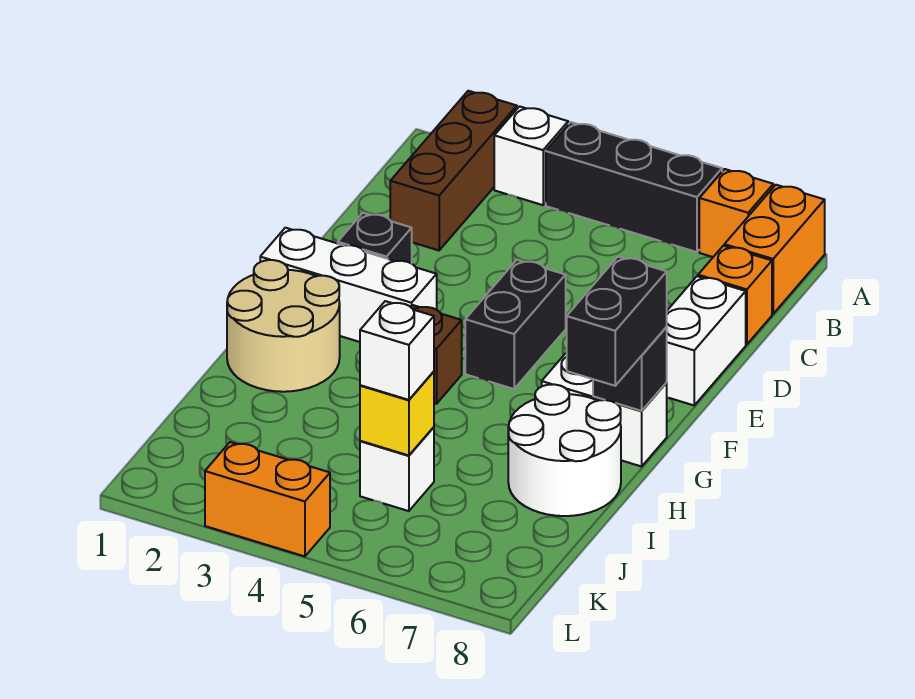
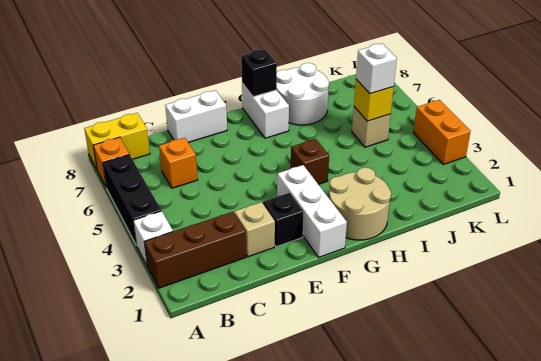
orange brick A8:B8 level 1 -> yellow brick A8:B8 level 1
orange brick C8 level 1 -> orange brick C6 level 1
none -> tan brick D2 level 1
black brick E5:F5 level 1 -> none
black brick G8:H8 level 3 -> none
white brick J5 level 1 -> tan brick J5 level 1

